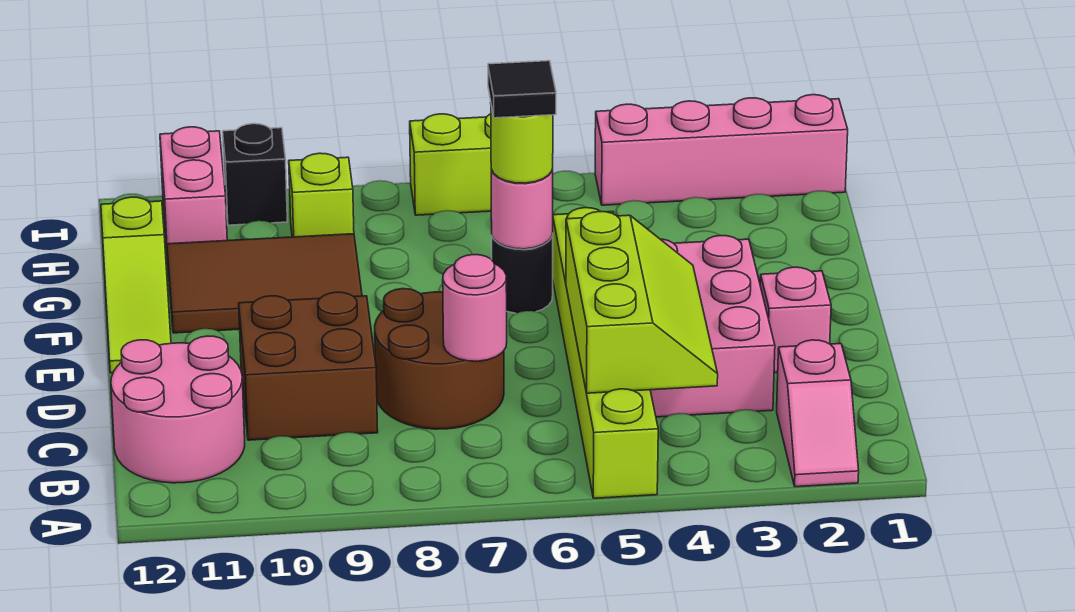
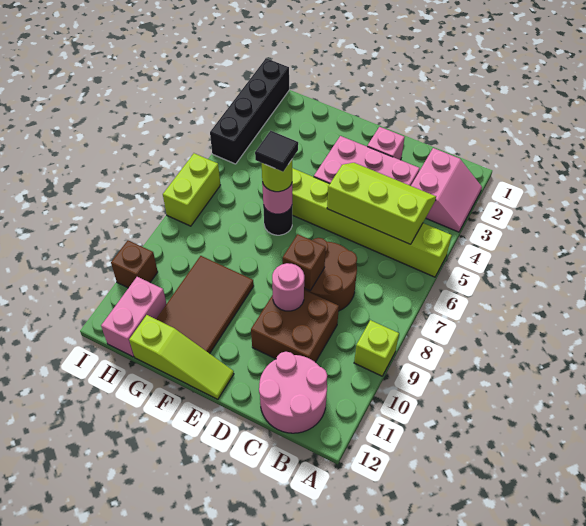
pink slope A2:B2 level 1 top B -> pink slope A2:B3 level 1 top B
pink round brick C7 level 2 -> pink round brick D9 level 2
none -> brown brick D8 level 2
lime brick H9 level 1 -> lime brick A9 level 1
pink brick H11:I11 level 1 -> pink brick H11:H12 level 1
pink brick I1:I4 level 1 -> black brick I1:I4 level 1
black brick I10 level 1 -> brown brick I10 level 1

